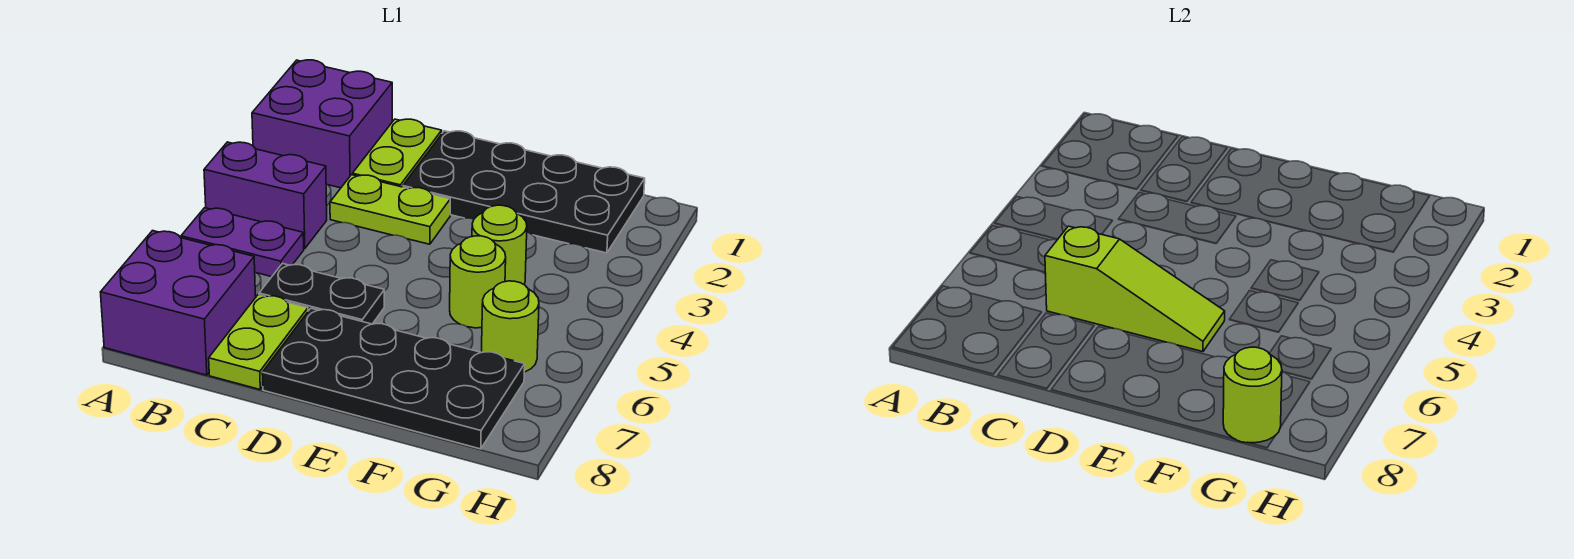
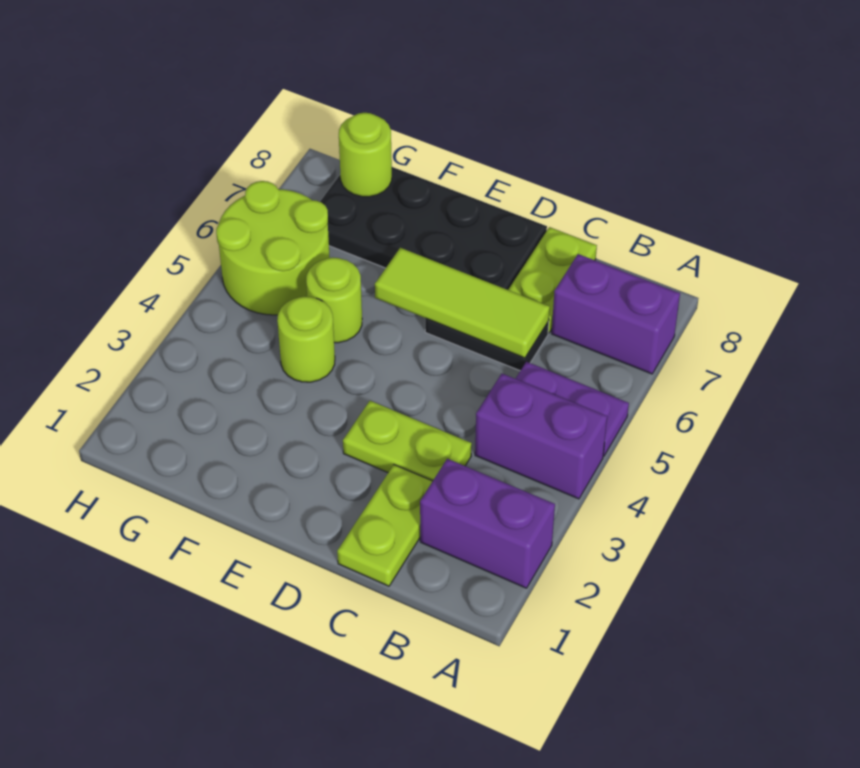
purple brick A1:B2 level 1 -> purple brick A2:B2 level 1
purple brick A7:B8 level 1 -> purple brick A7:B7 level 1
lime slope C6:E6 level 2 top C -> lime tile C6:E6 level 2
black plate D1:G2 level 1 -> none
lime round brick G6 level 1 -> lime round brick G5:H6 level 1

